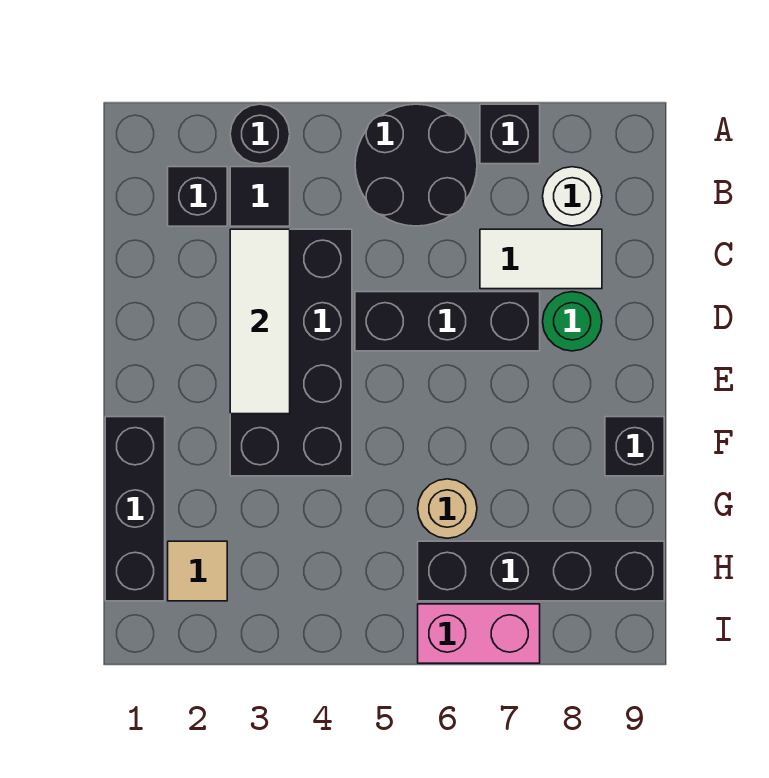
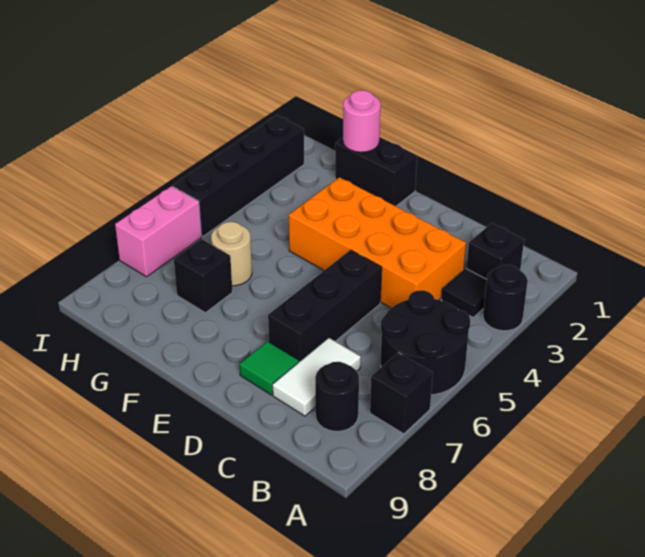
white round brick B8 level 1 -> black round brick B8 level 1
black brick C3:F4 level 1 -> orange brick C3:F4 level 1
white tile C3:E3 level 2 -> none
green round brick D8 level 1 -> green tile D8 level 1
black brick F1:H1 level 1 -> black brick F1:G1 level 1
black brick F9 level 1 -> black brick G7 level 1
none -> pink round brick G1 level 2
tan tile H2 level 1 -> none
black brick H6:H9 level 1 -> black brick I2:I5 level 1

